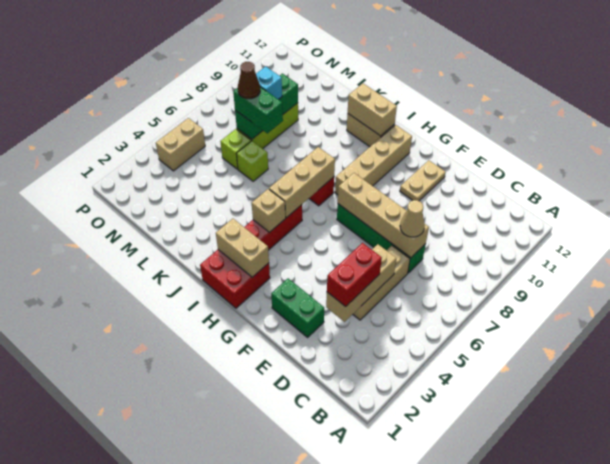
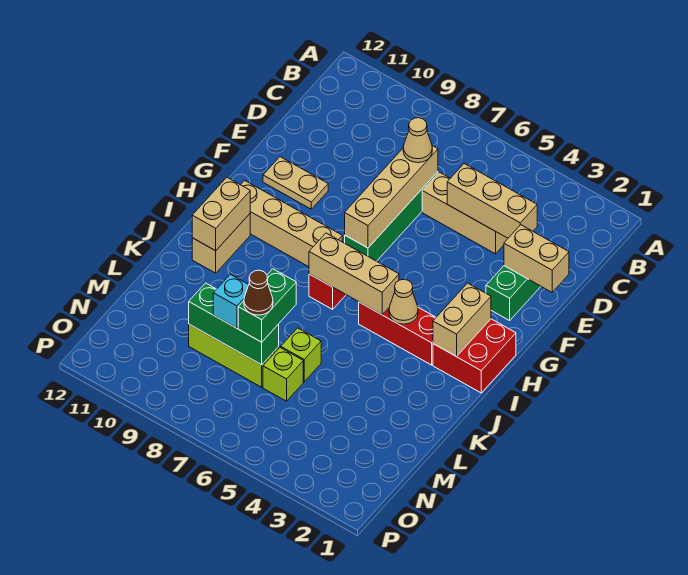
red brick D3:D4 level 3 -> none
tan brick I4 level 2 -> tan cone I4 level 2
tan brick O4:O5 level 1 -> tan brick E1:E2 level 2

